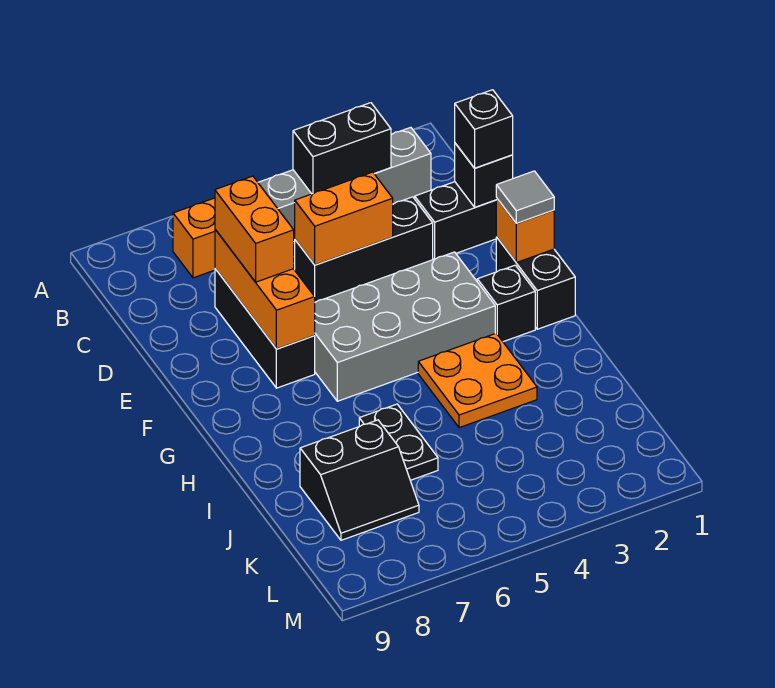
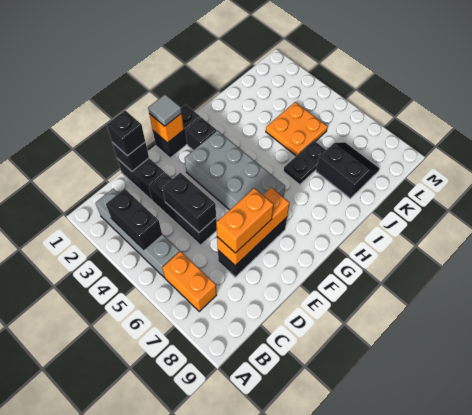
orange brick D4:D5 level 2 -> black brick D4:D5 level 2
orange plate H3:I4 level 1 -> orange plate J4:K5 level 1

